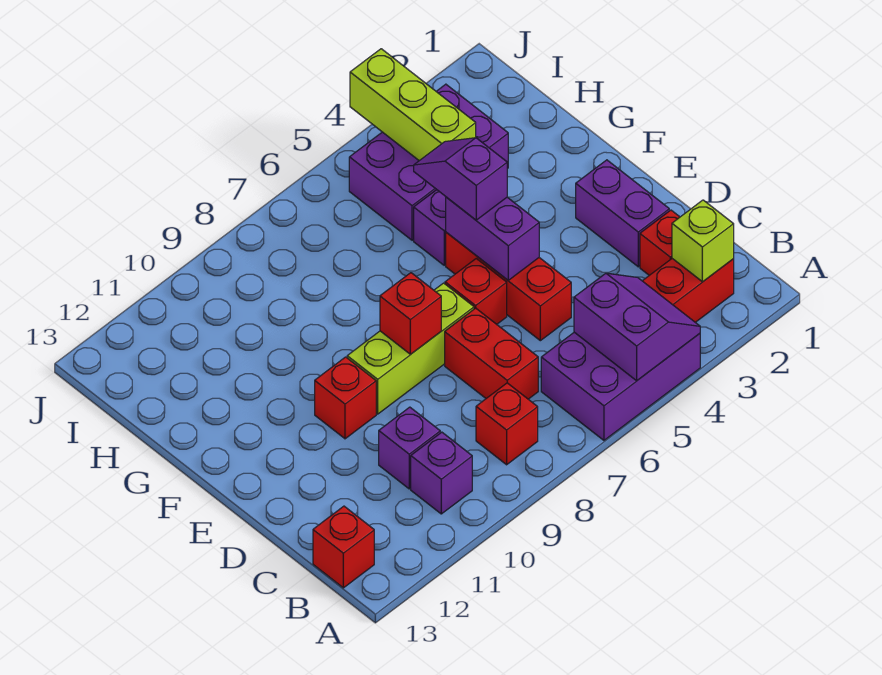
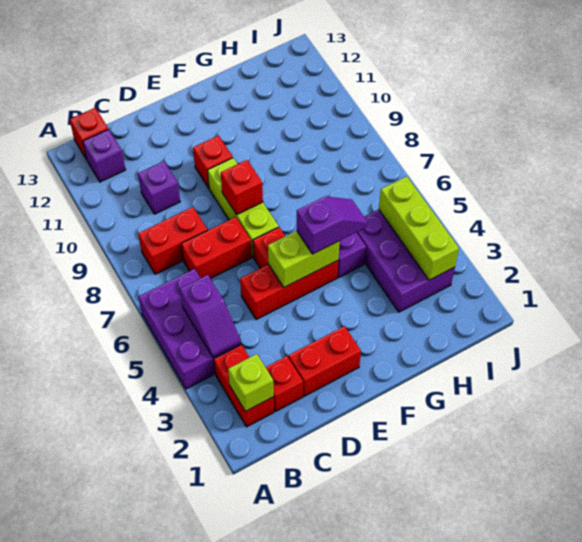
purple slope A4:B5 level 2 top 5 -> purple slope B4:B5 level 2 top 5
red brick B8 level 1 -> red brick B8:C8 level 1
purple brick B10 level 1 -> purple brick B12 level 1
purple brick D2:E2 level 1 -> red brick D2:E2 level 1
purple brick E5:F5 level 2 -> lime brick E5:F5 level 2
lime brick H4:J4 level 2 -> lime brick I3:I5 level 2

